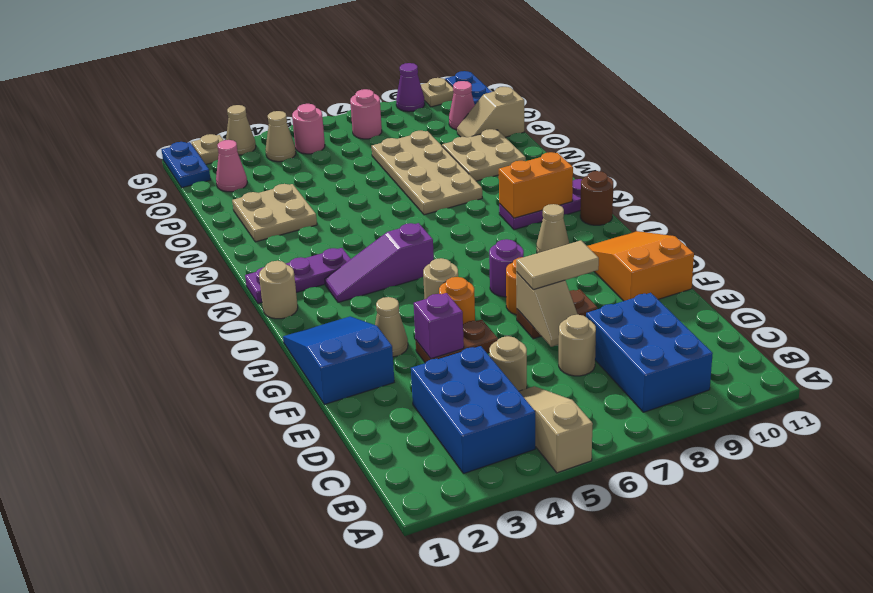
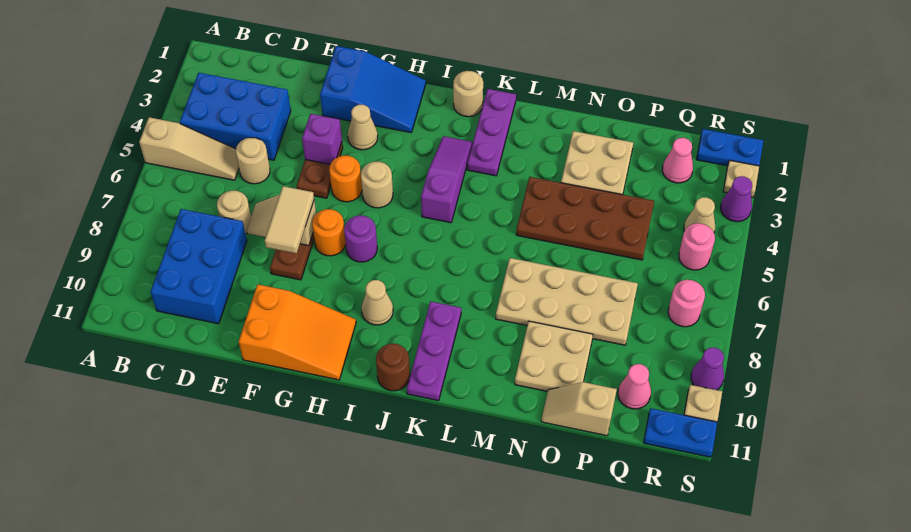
blue brick B8:D9 level 1 -> blue brick C8:D10 level 1
orange brick K9:K10 level 2 -> none
none -> brown plate M4:P5 level 1
tan slope P10:P11 level 1 top 11 -> tan slope O11:P11 level 1 top P
tan cone S3 level 1 -> purple cone S3 level 1

